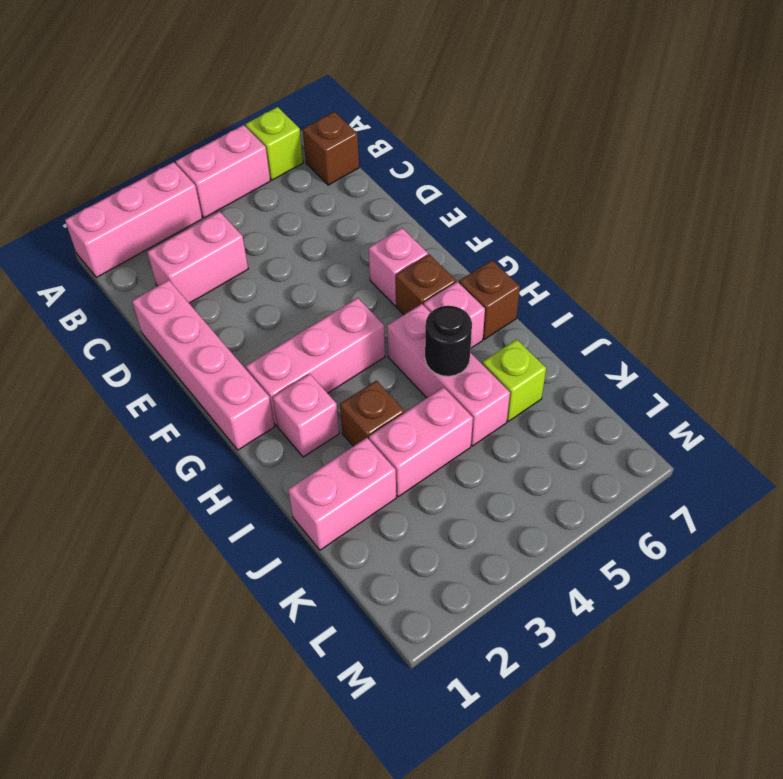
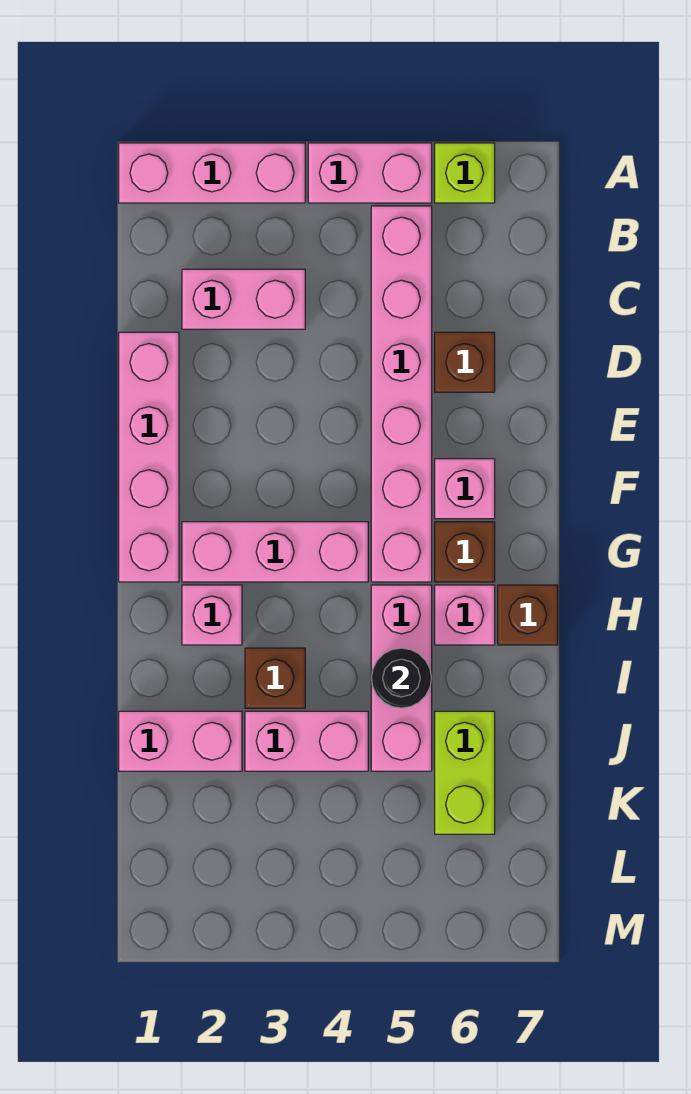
none -> pink brick B5:G5 level 1
brown brick B7 level 1 -> brown brick D6 level 1
lime brick J6 level 1 -> lime brick J6:K6 level 1

